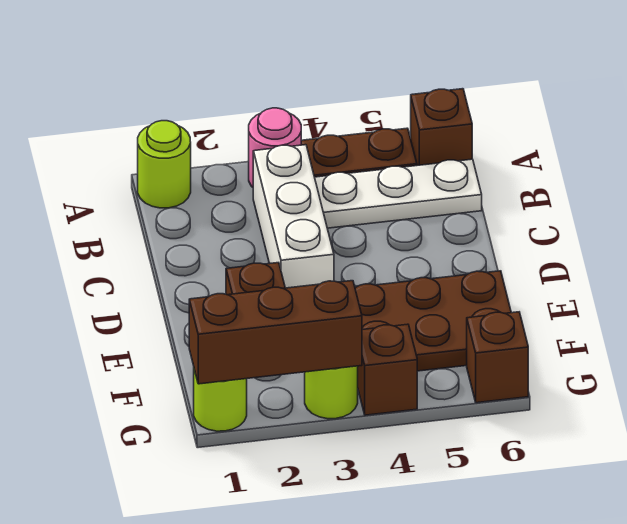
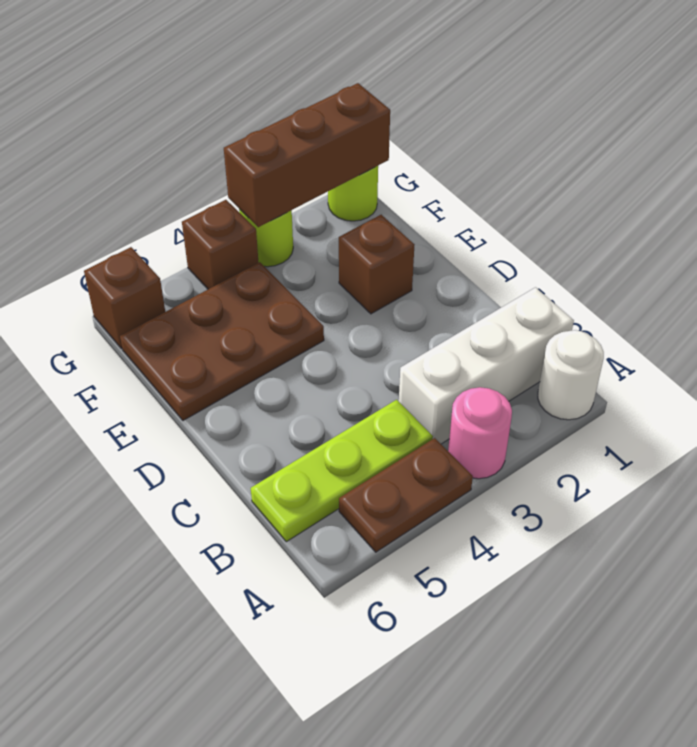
lime round brick A1 level 1 -> white round brick A1 level 1
brown brick A6 level 1 -> none
white brick B3:D3 level 1 -> white brick B1:B3 level 1
white plate B4:B6 level 1 -> lime plate B4:B6 level 1

